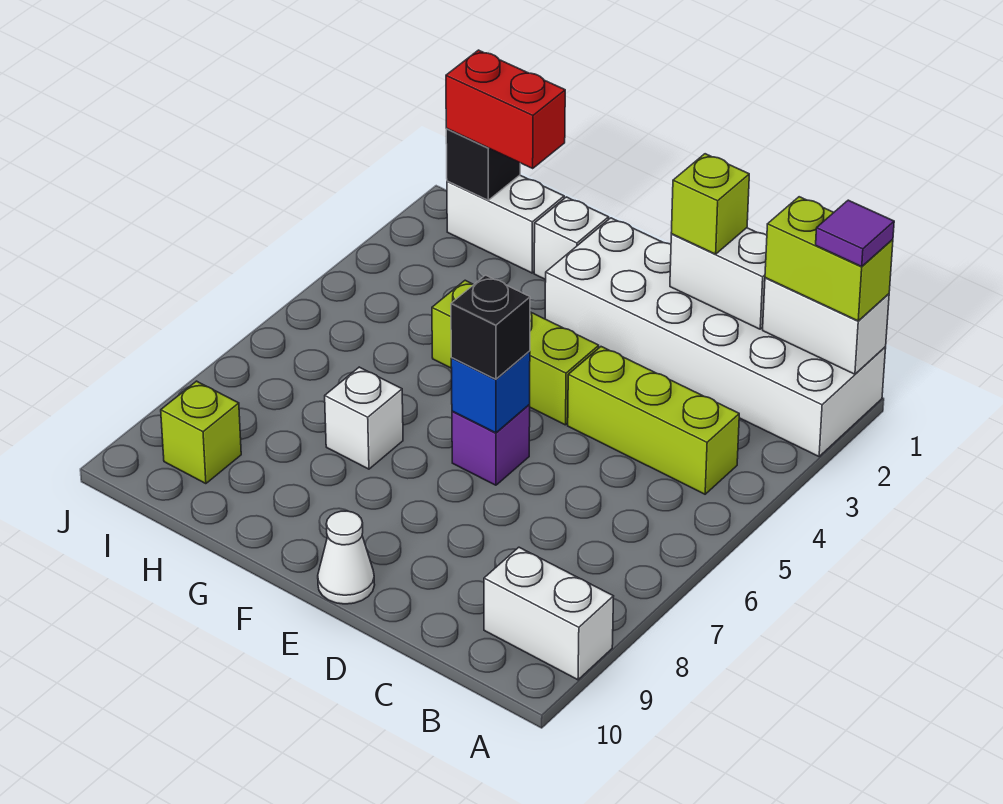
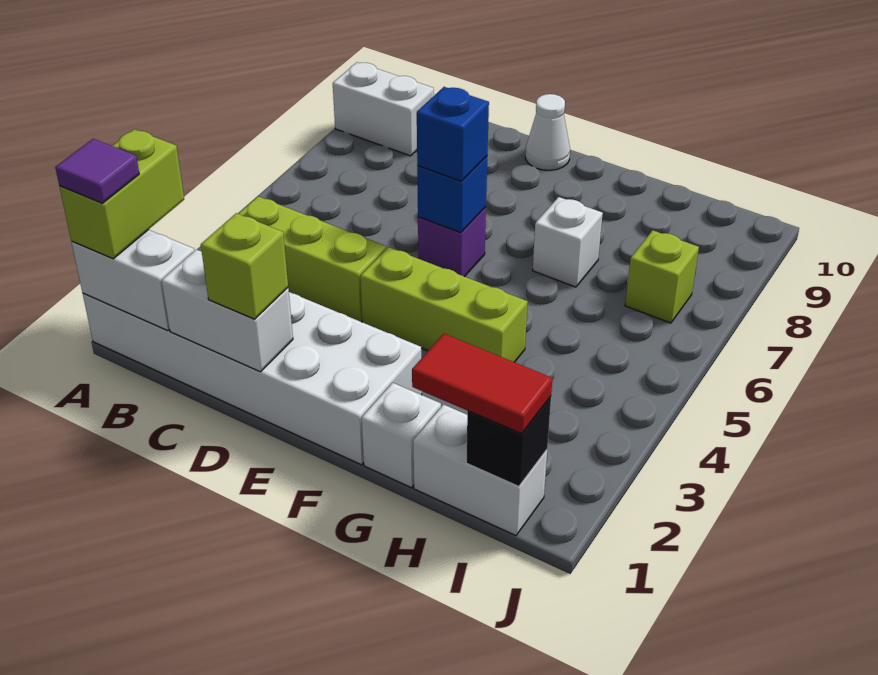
lime brick A1:B1 level 3 -> lime brick A1:A2 level 3
black brick E6 level 3 -> blue brick E6 level 3
red brick H1:I1 level 3 -> red tile H1:I1 level 3
lime brick I9 level 1 -> lime brick I7 level 1

